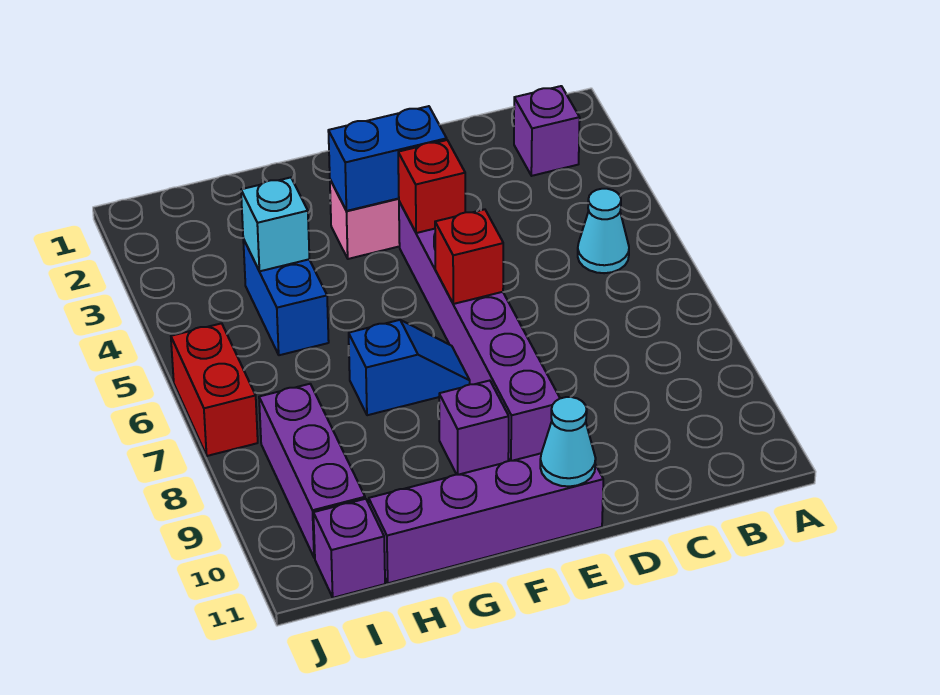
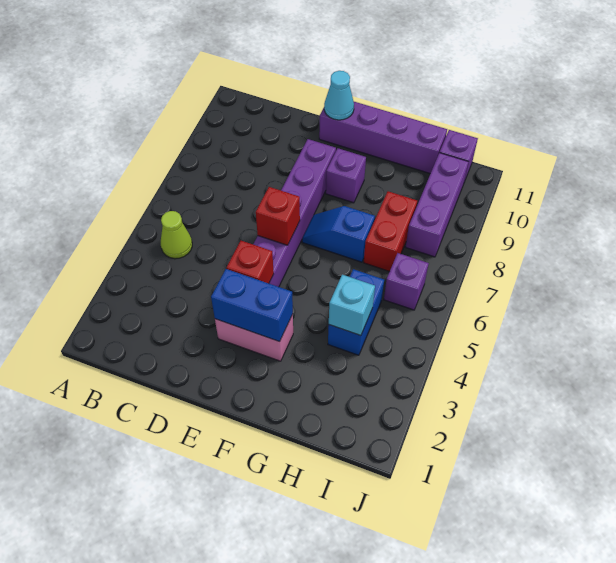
purple brick B2 level 1 -> purple brick I6 level 1
cyan cone B5 level 1 -> lime cone B5 level 1
red brick J6:J7 level 1 -> red brick H7:H8 level 1

